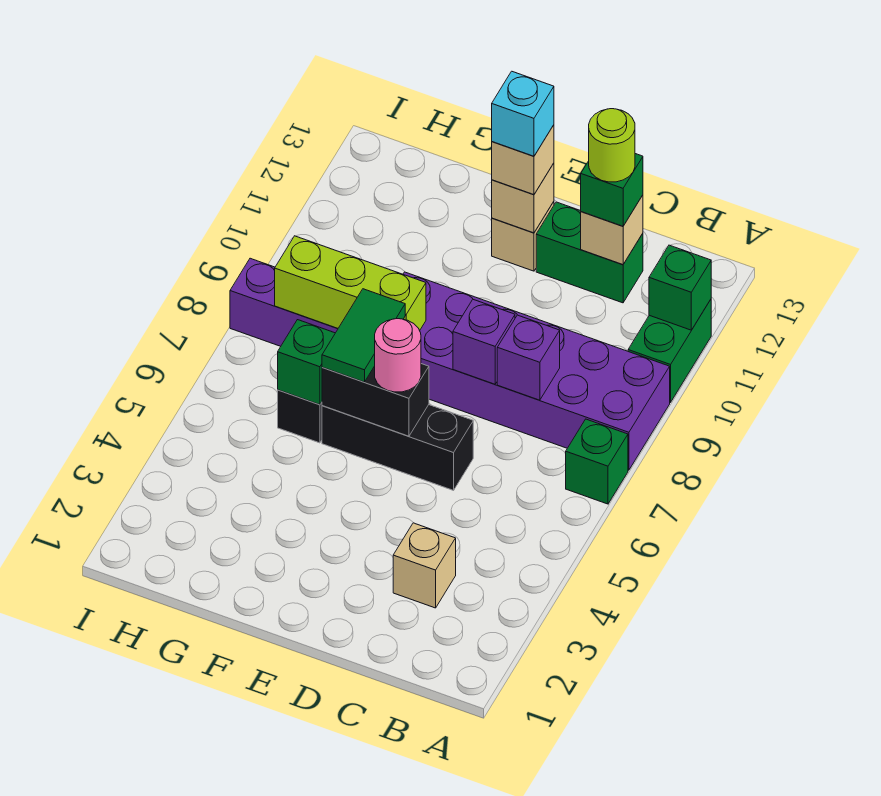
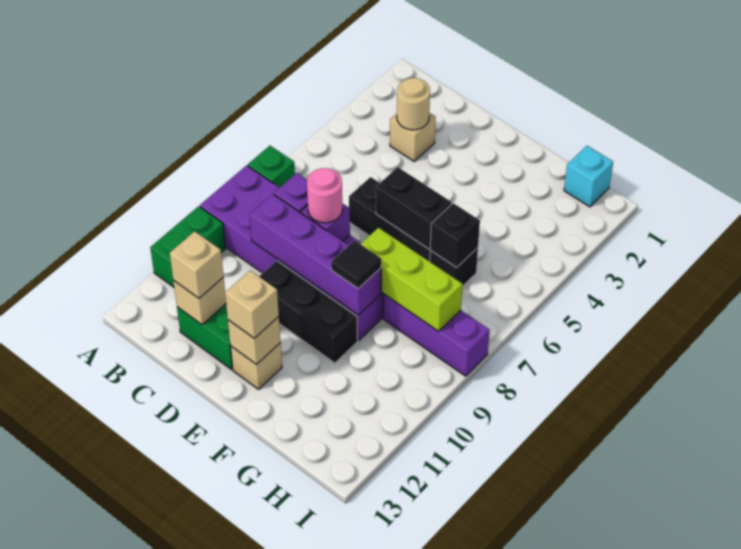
green brick A11 level 2 -> none
none -> tan round brick C3 level 2
none -> purple brick C9:F9 level 2
green brick C12 level 3 -> tan brick C12 level 3
lime round brick C12 level 4 -> none
none -> black brick D10:F10 level 1
pink round brick E6 level 3 -> pink round brick D8 level 3
cyan brick E12 level 4 -> cyan brick H1 level 1
green tile F6:F7 level 3 -> none
none -> black tile F9 level 3
green brick G6 level 2 -> black brick G6 level 2

